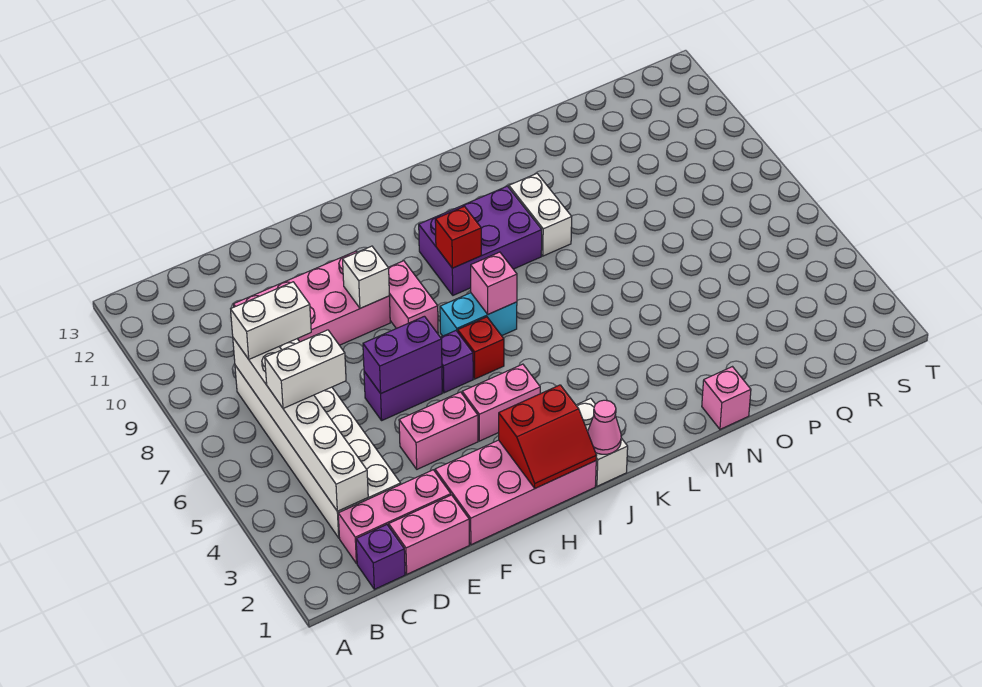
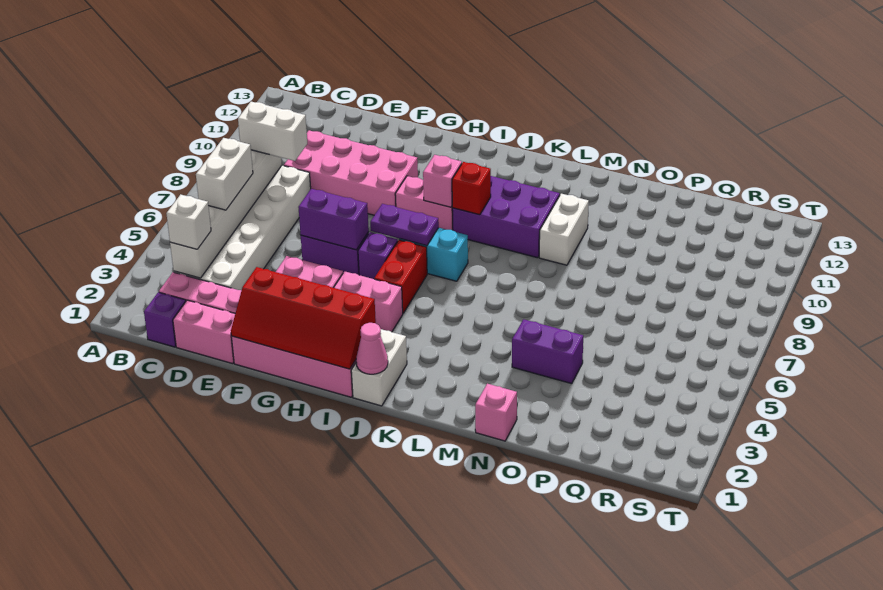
white brick C6:D6 level 3 -> white brick C5:C6 level 3
white brick G9 level 2 -> white brick C3 level 3
red slope H1:I2 level 2 top 2 -> red slope F1:I2 level 2 top 2
none -> purple plate H7:I7 level 2
pink brick H8:H9 level 1 -> pink brick H9:I9 level 1
red brick I6 level 1 -> red brick I5:I6 level 1
pink brick J7 level 2 -> pink brick I9 level 2
none -> purple brick N4:O4 level 1

